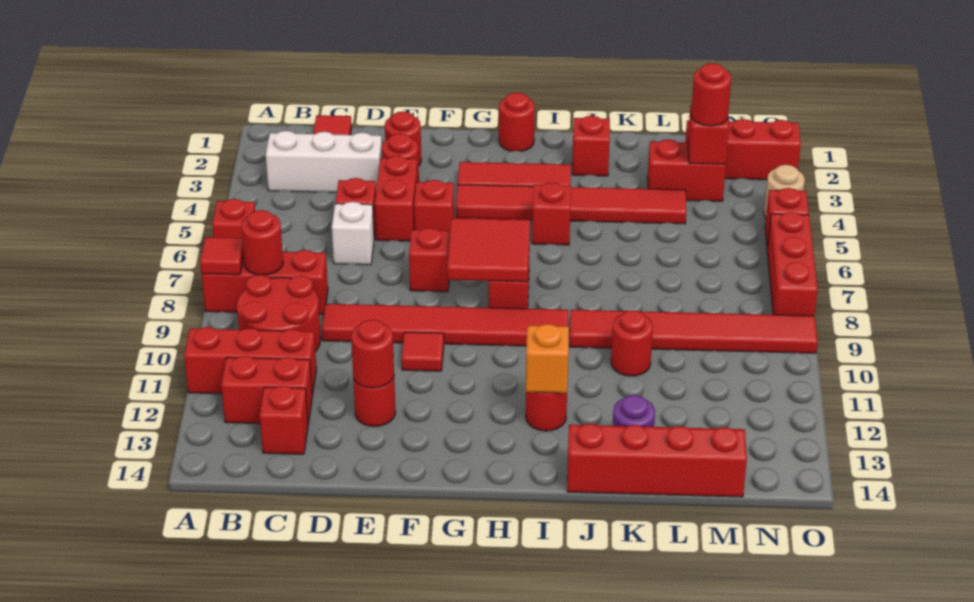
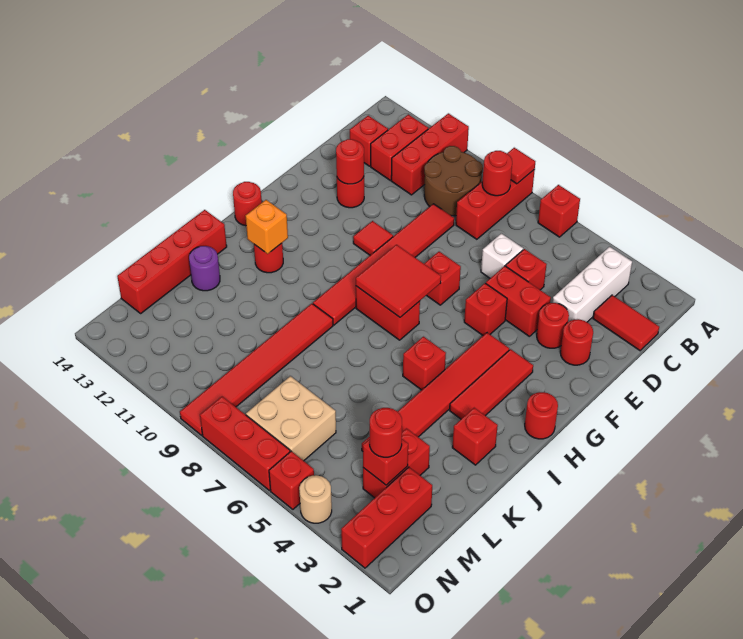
red round brick B9:C10 level 1 -> brown round brick B9:C10 level 1
red round brick K10 level 1 -> red round brick H14 level 1
none -> tan brick M6:N7 level 1

